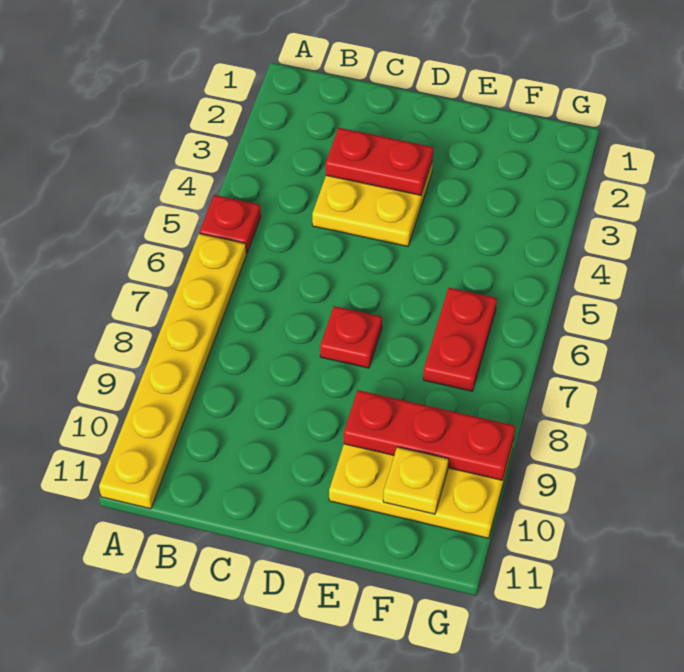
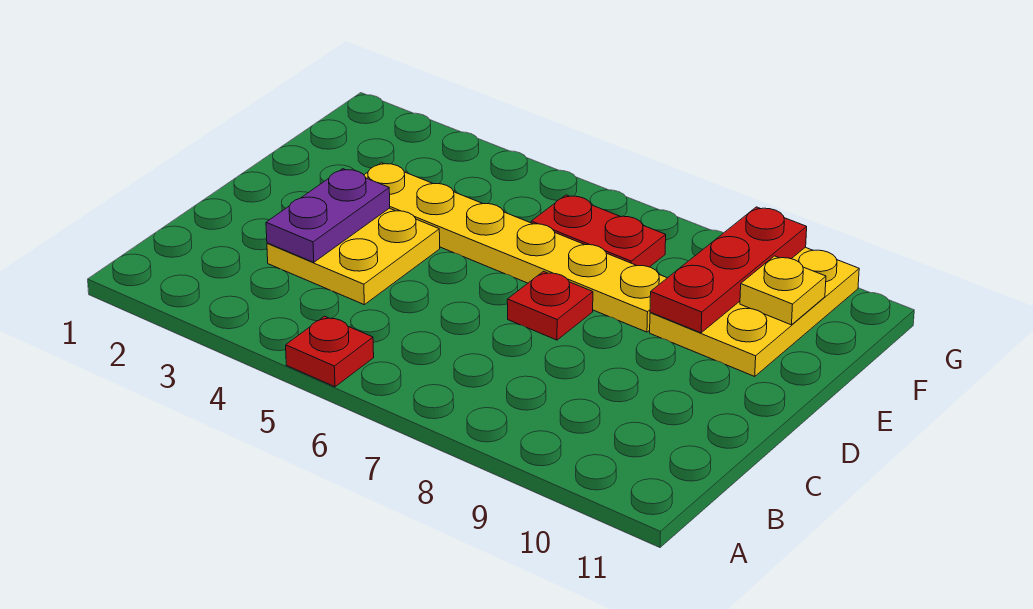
yellow plate A6:A11 level 1 -> yellow plate E3:E8 level 1
red plate C3:D3 level 2 -> purple plate C3:D3 level 2

